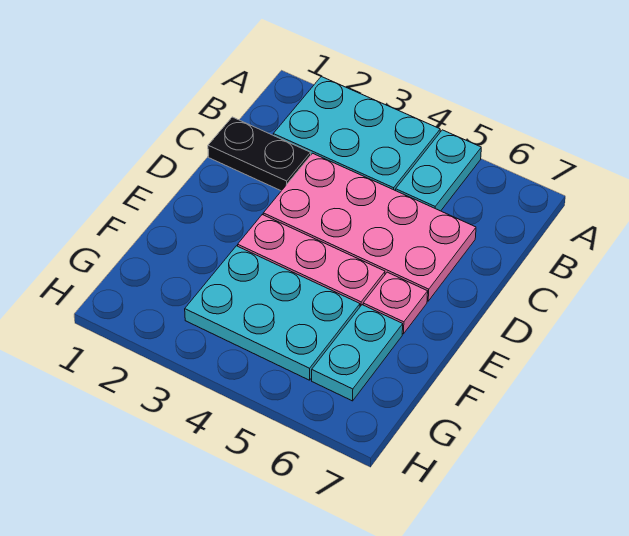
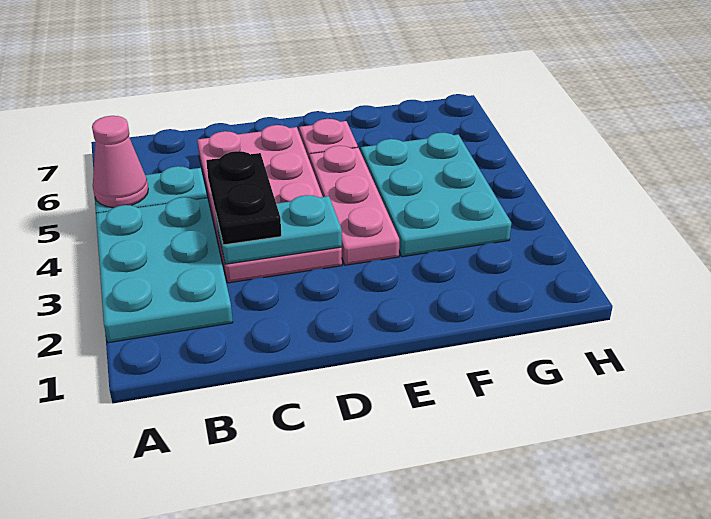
none -> pink cone A5 level 2
black plate C1:C2 level 1 -> black plate C3:C4 level 3
cyan plate F6:G6 level 1 -> cyan plate C3:D3 level 2

